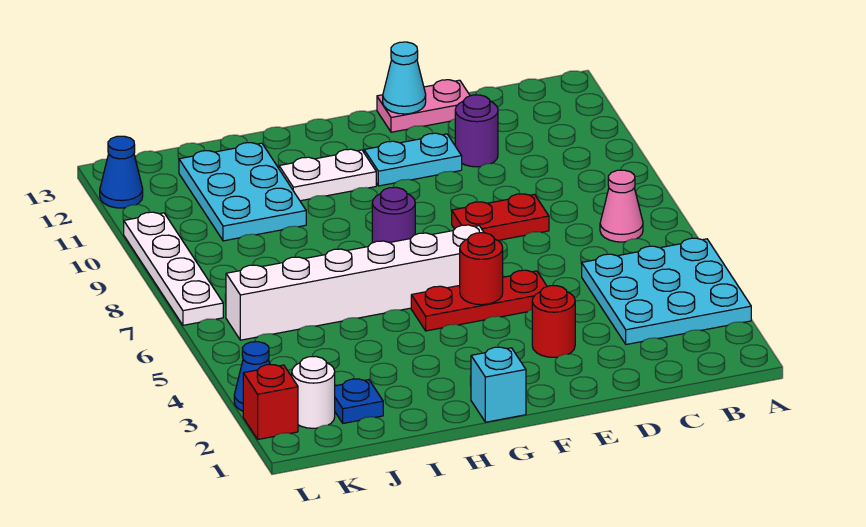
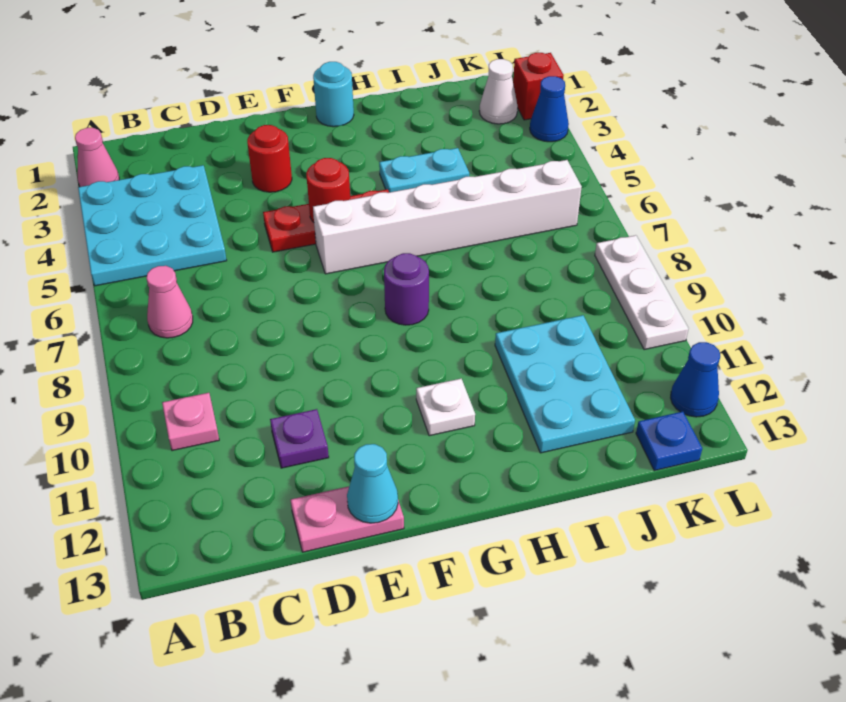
none -> pink cone A2 level 1
none -> pink plate B10 level 1
red plate D8:E8 level 1 -> none
purple round brick D11 level 1 -> purple plate D11 level 1
cyan plate E11:F11 level 1 -> cyan plate H4:I4 level 1
cyan brick G1 level 1 -> cyan round brick G1 level 1
white plate G11:H11 level 1 -> white plate G11 level 1
blue plate J2 level 1 -> blue plate K13 level 1
white round brick K2 level 1 -> white cone K2 level 1
white plate L7:L10 level 1 -> white plate L8:L10 level 1

